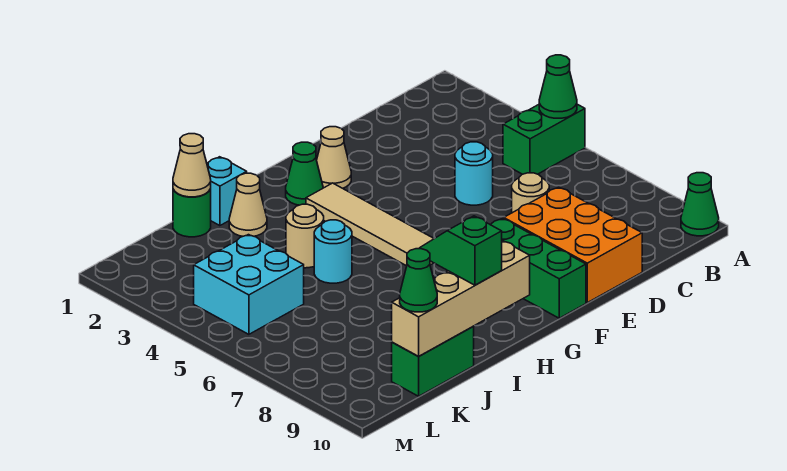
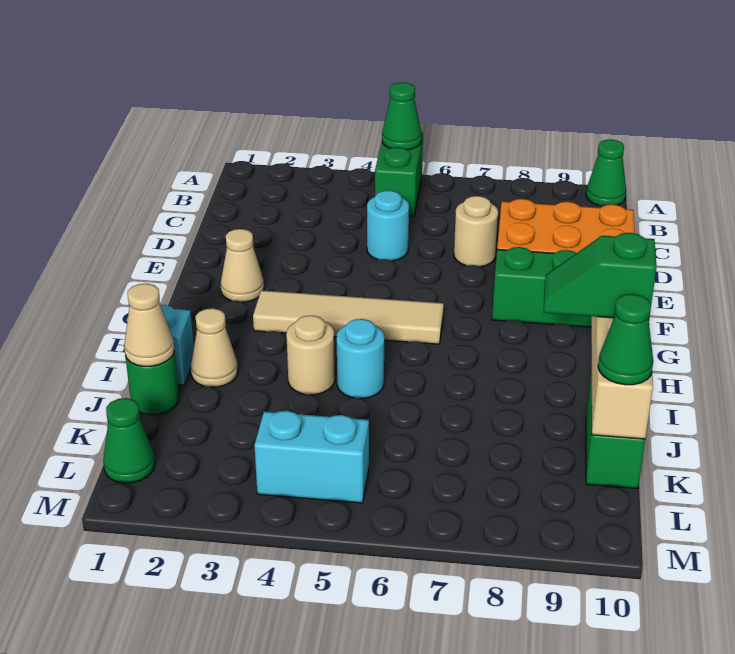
green cone G2 level 1 -> green cone L1 level 1
cyan brick K4:L5 level 1 -> cyan brick L4:L5 level 1

